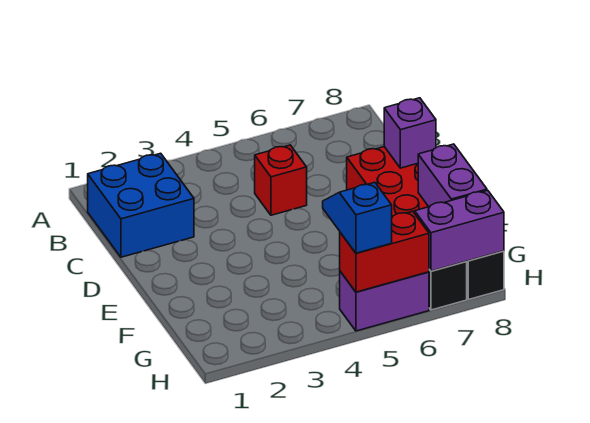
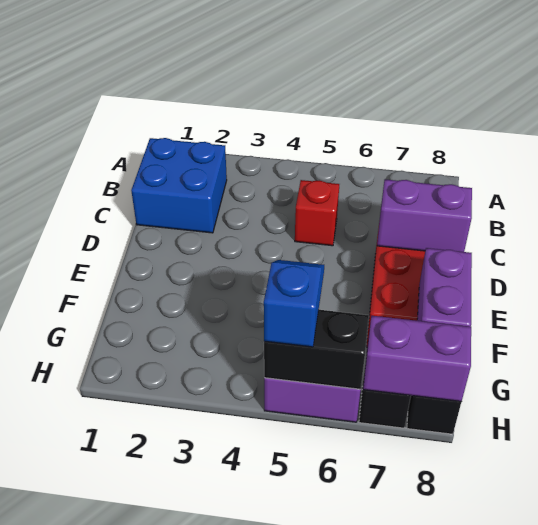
purple brick D8 level 2 -> purple brick D7:D8 level 2
red brick H5:H6 level 2 -> black brick H5:H6 level 2

